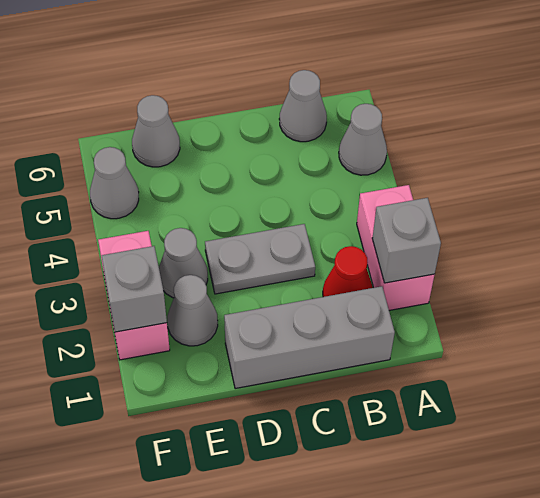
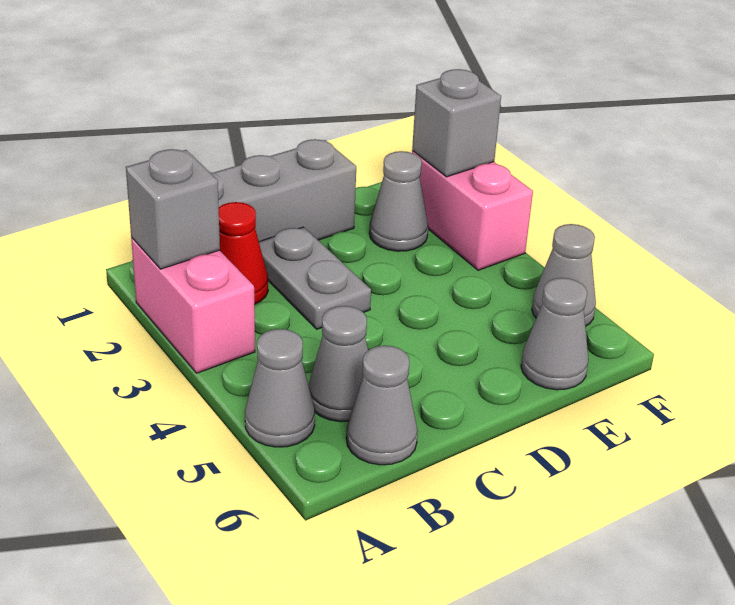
grey plate C3:D3 level 1 -> grey plate C2:C3 level 1
grey cone E3 level 1 -> grey cone B5 level 1

